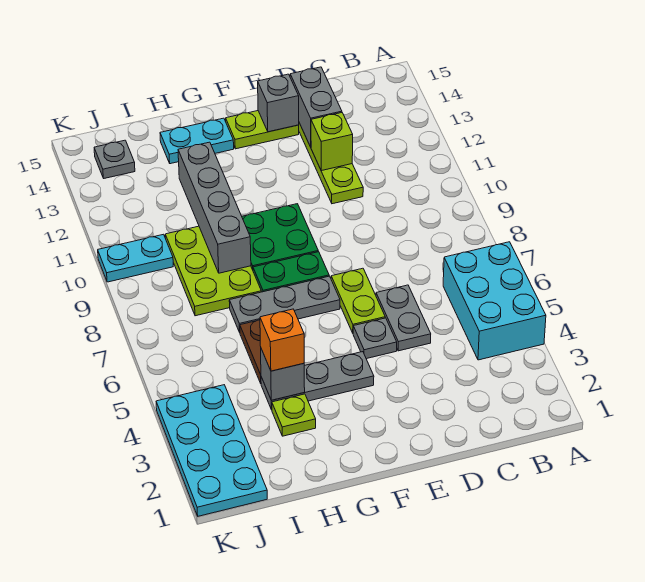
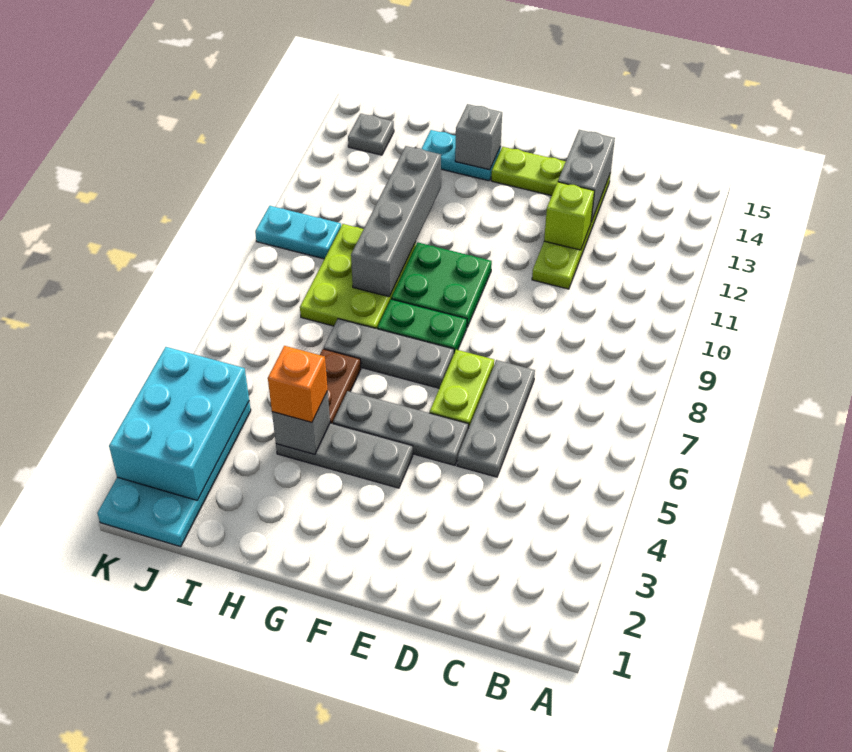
cyan brick A4:B6 level 1 -> cyan brick J2:K4 level 2
grey plate D5:D6 level 1 -> grey plate D5:D7 level 1
grey plate E5 level 1 -> grey plate E5:G5 level 1
grey brick E14 level 2 -> grey brick G14 level 2
lime plate H3 level 1 -> none

